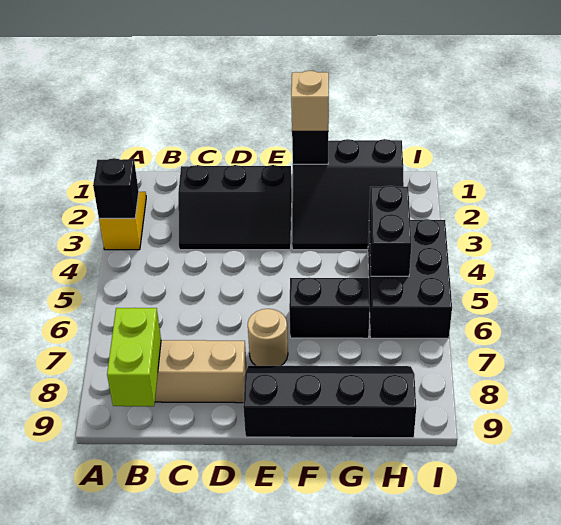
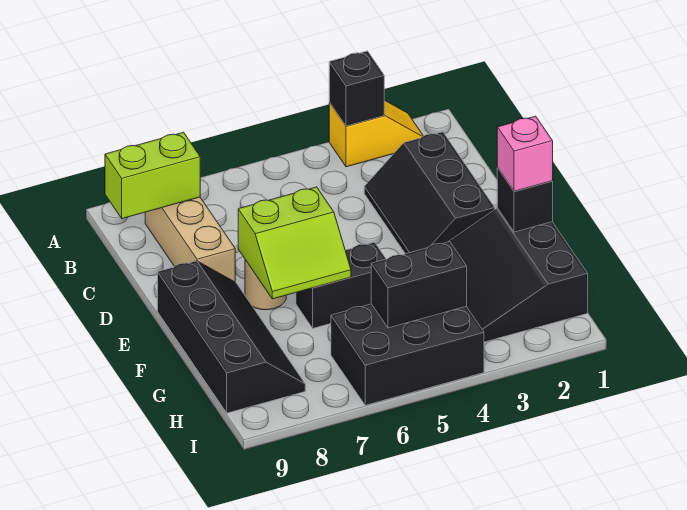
none -> lime slope E6:F7 level 2 top E
tan brick F1 level 3 -> pink brick F1 level 3
black brick F6:G6 level 1 -> black brick F5:F6 level 1

